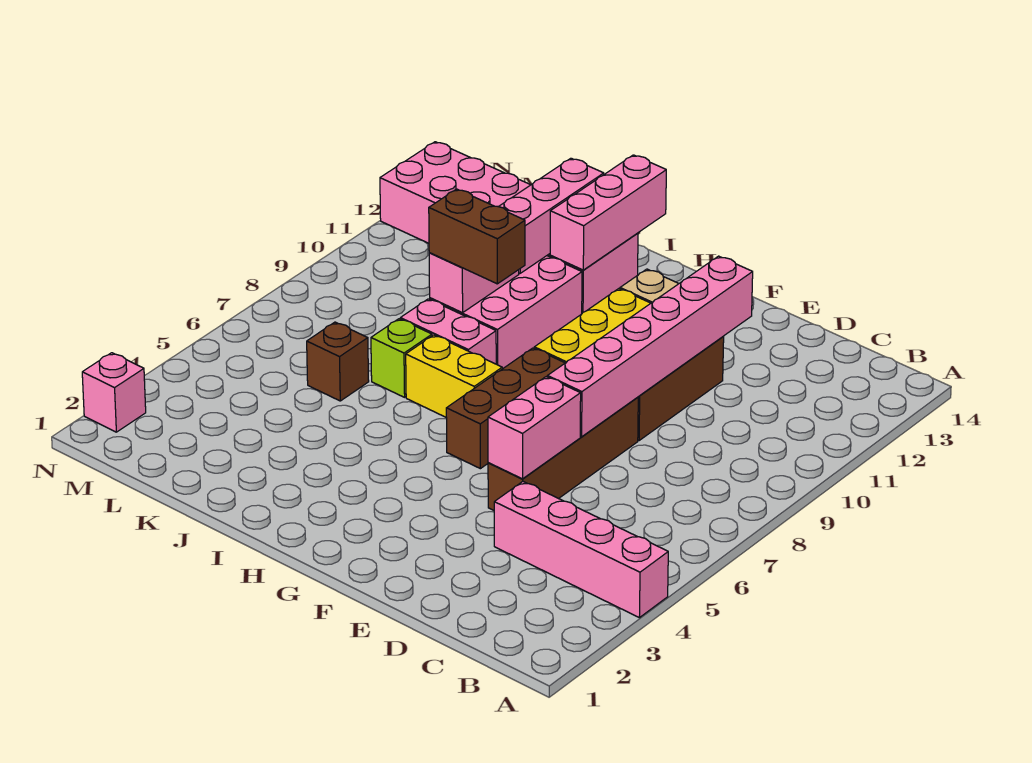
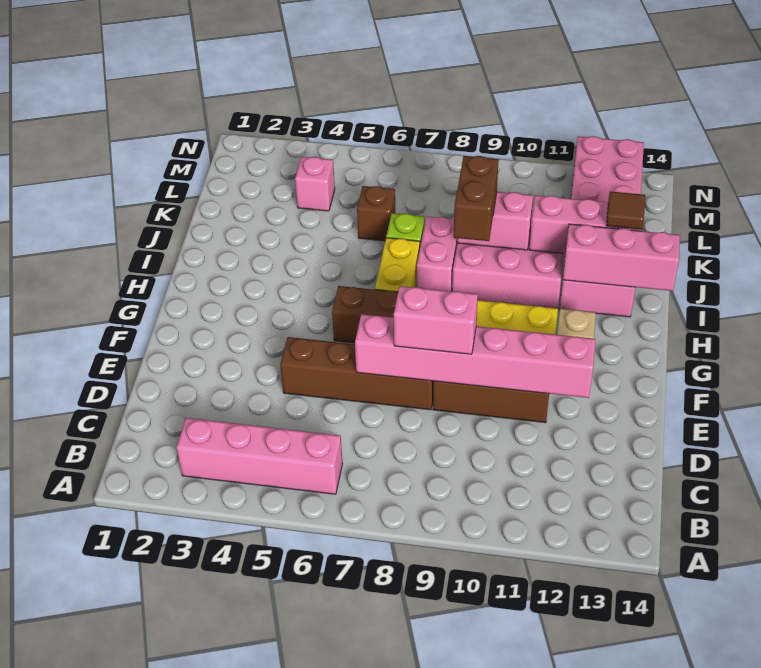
pink brick A4:D4 level 1 -> pink brick B3:B6 level 1
pink brick E5:E6 level 2 -> pink brick E8:E9 level 3
none -> brown tile J13 level 3
pink brick N2 level 1 -> pink brick L4 level 1

